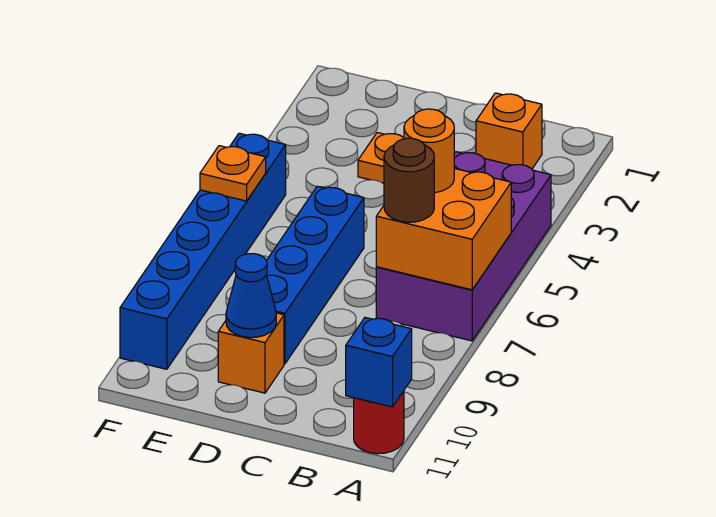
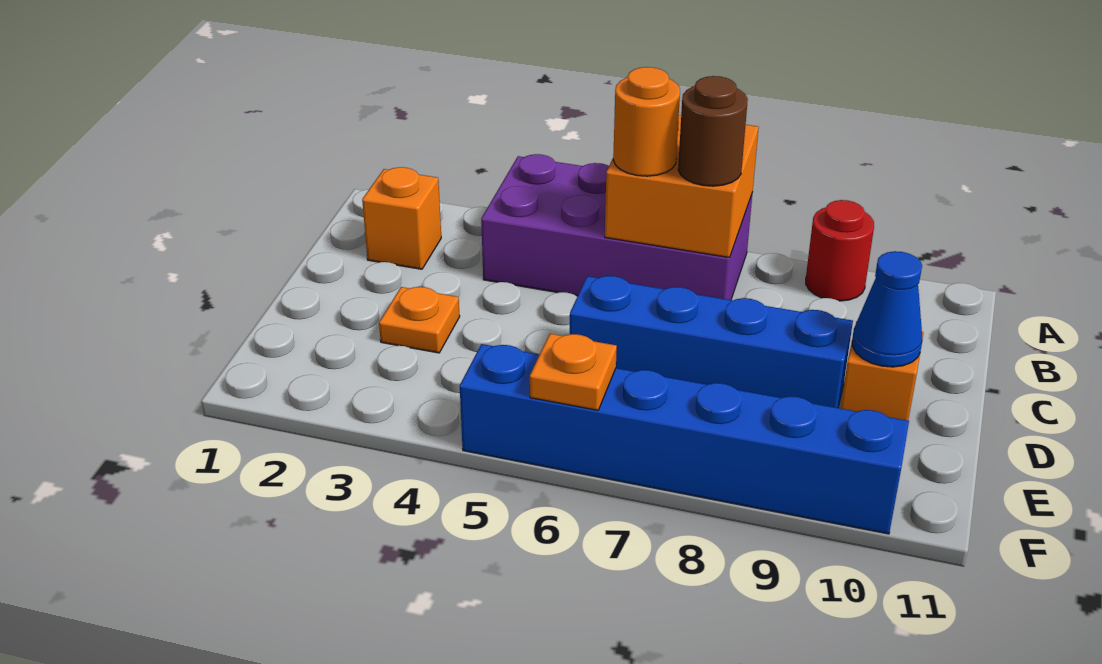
red round brick A11 level 1 -> red round brick A9 level 1
blue brick A11 level 2 -> none

